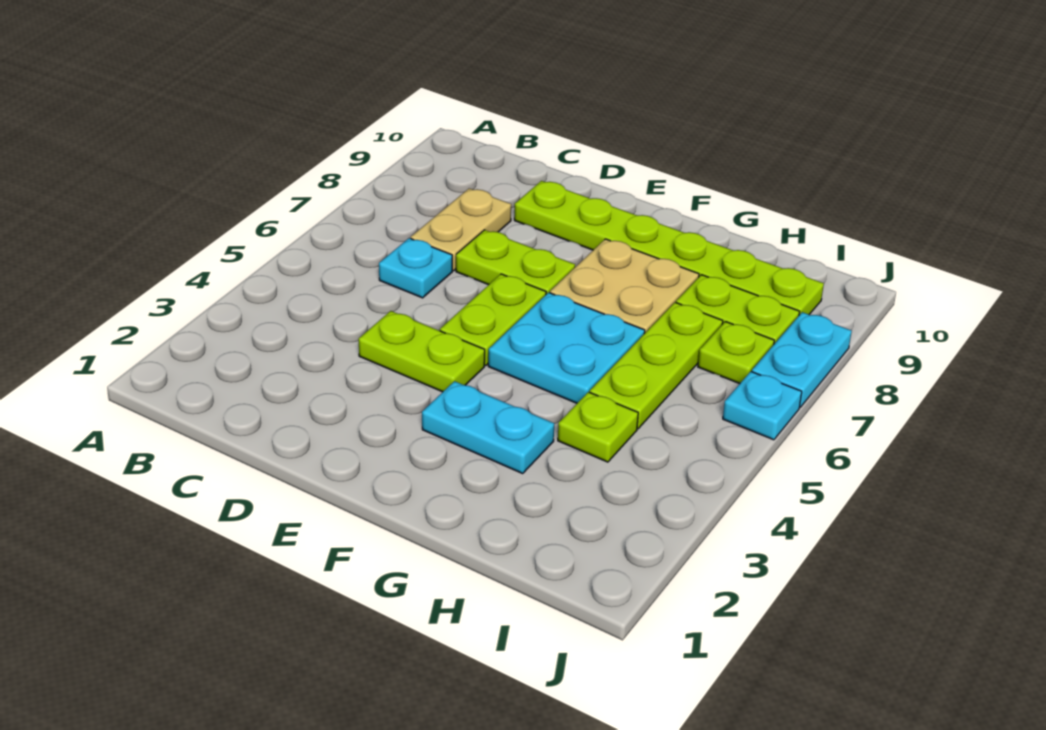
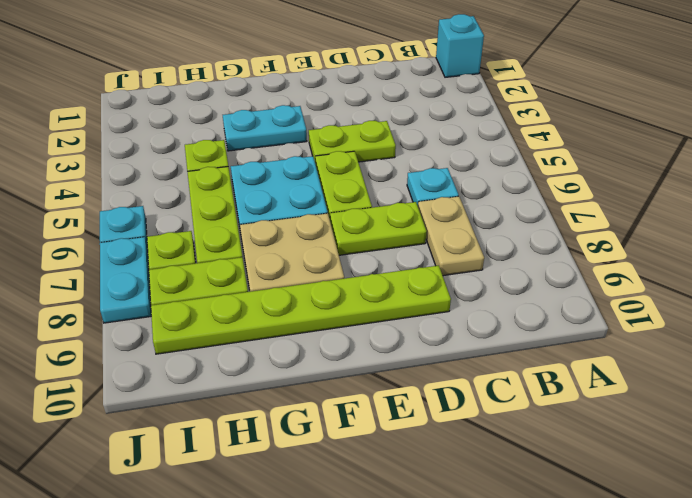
none -> cyan brick A1 level 1

